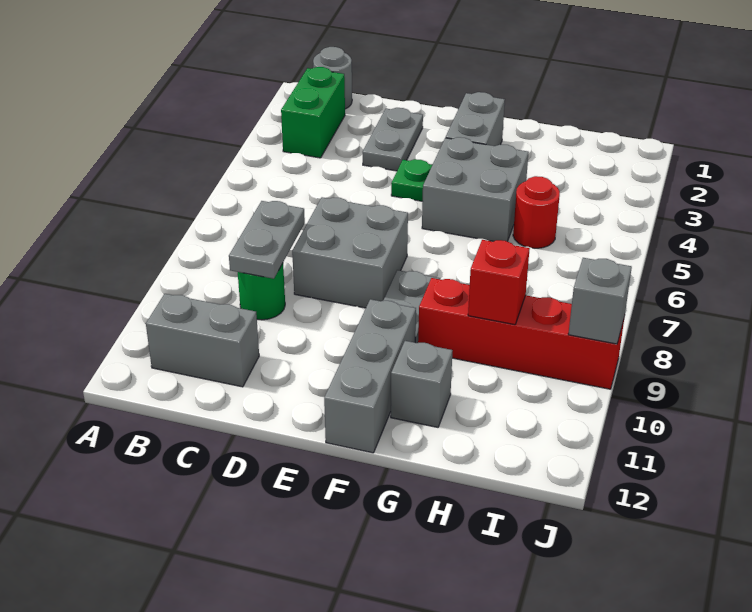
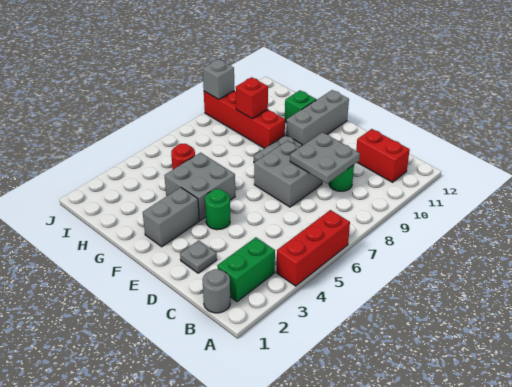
none -> red brick A4:A6 level 1
grey brick B11:C11 level 1 -> red brick B11:C11 level 1
grey plate C8:C9 level 2 -> grey plate C8:D9 level 2
grey plate D2:D3 level 1 -> grey plate D2 level 1
green plate E4 level 1 -> green round brick E4 level 1
grey brick G11 level 1 -> green brick G11 level 1

